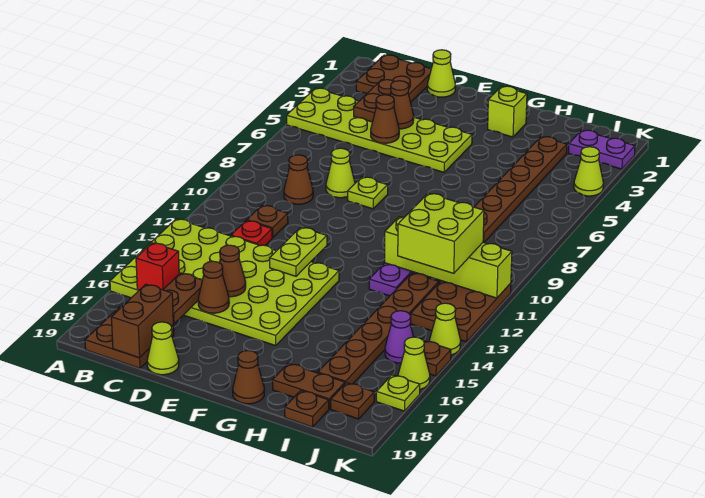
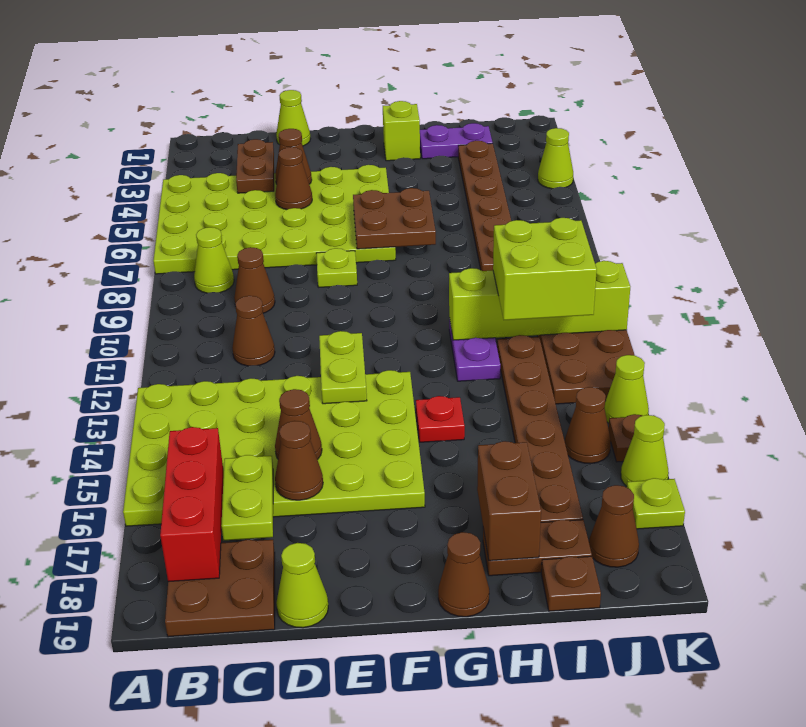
lime plate A4:F5 level 1 -> lime plate A4:F7 level 1
brown plate B1:C2 level 1 -> brown plate F6:G7 level 2
red brick B16 level 2 -> red brick B16:B18 level 2
brown plate C11 level 1 -> brown cone C11 level 1
red plate C12 level 1 -> red plate G14 level 1
brown plate C16:C17 level 2 -> lime plate C16:C17 level 2
brown brick C18:C19 level 2 -> brown brick H17:H18 level 2
lime cone D8 level 1 -> lime cone B8 level 1
purple plate J2:K2 level 1 -> purple plate H2:I2 level 1
purple cone J15 level 1 -> brown cone J15 level 1
brown plate J18 level 1 -> brown cone J18 level 1

